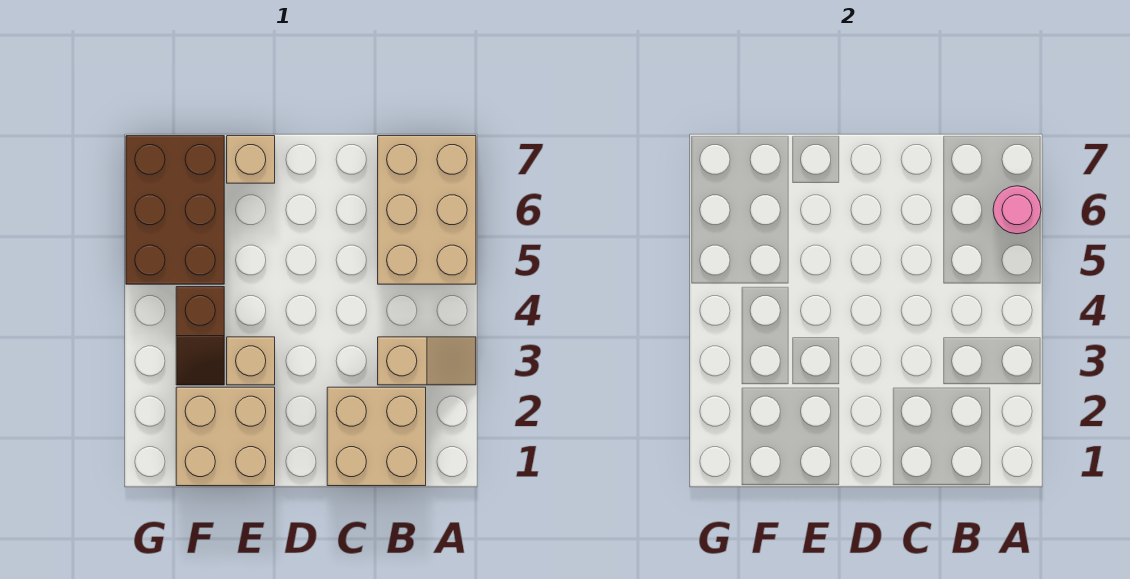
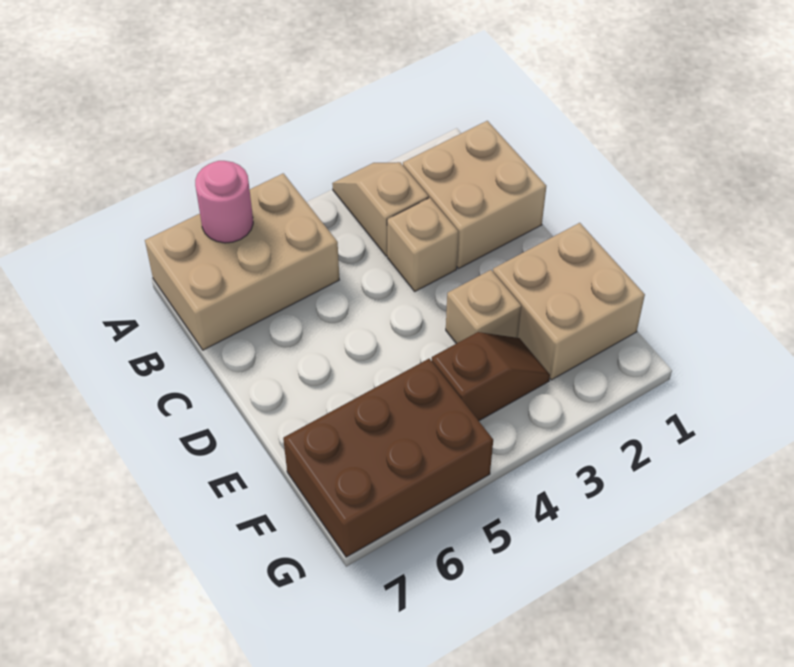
tan brick E7 level 1 -> tan brick C3 level 1

